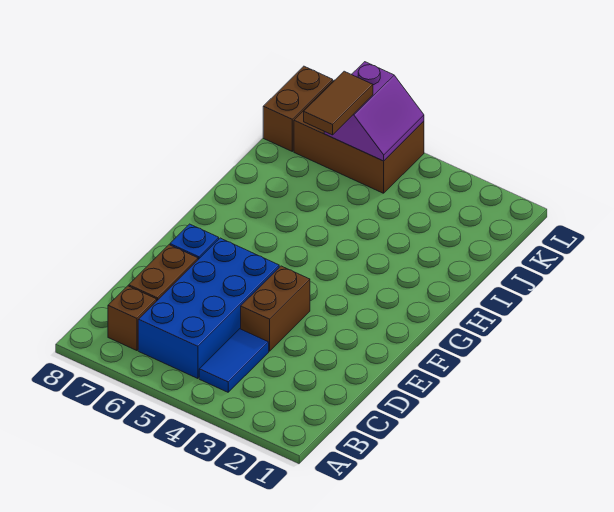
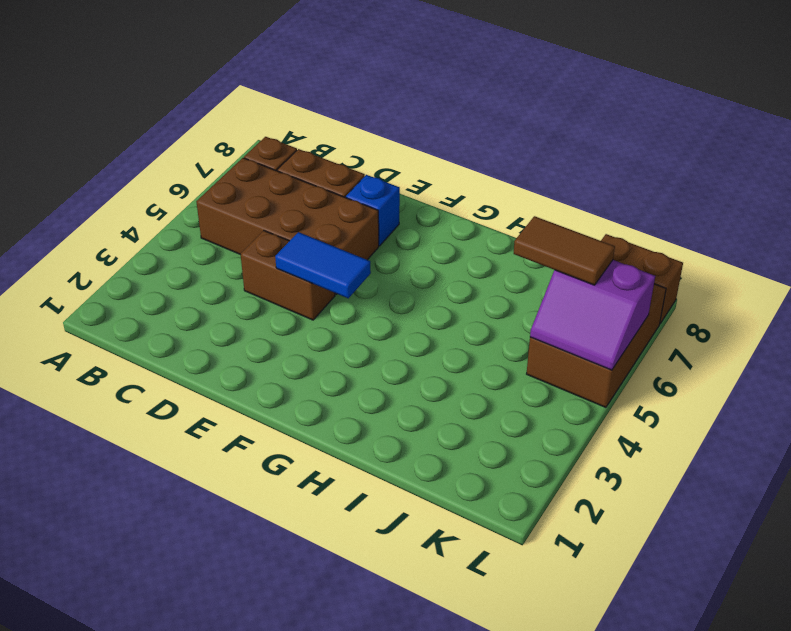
blue tile B4:C4 level 1 -> blue tile E4:F4 level 2
blue brick B5:E6 level 1 -> brown brick B5:E6 level 1

